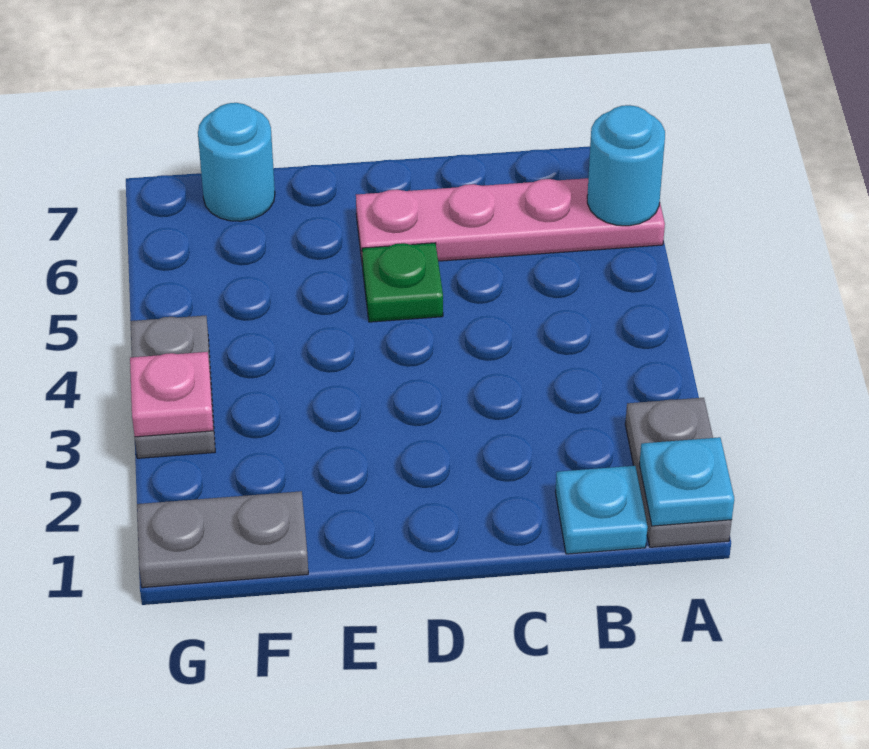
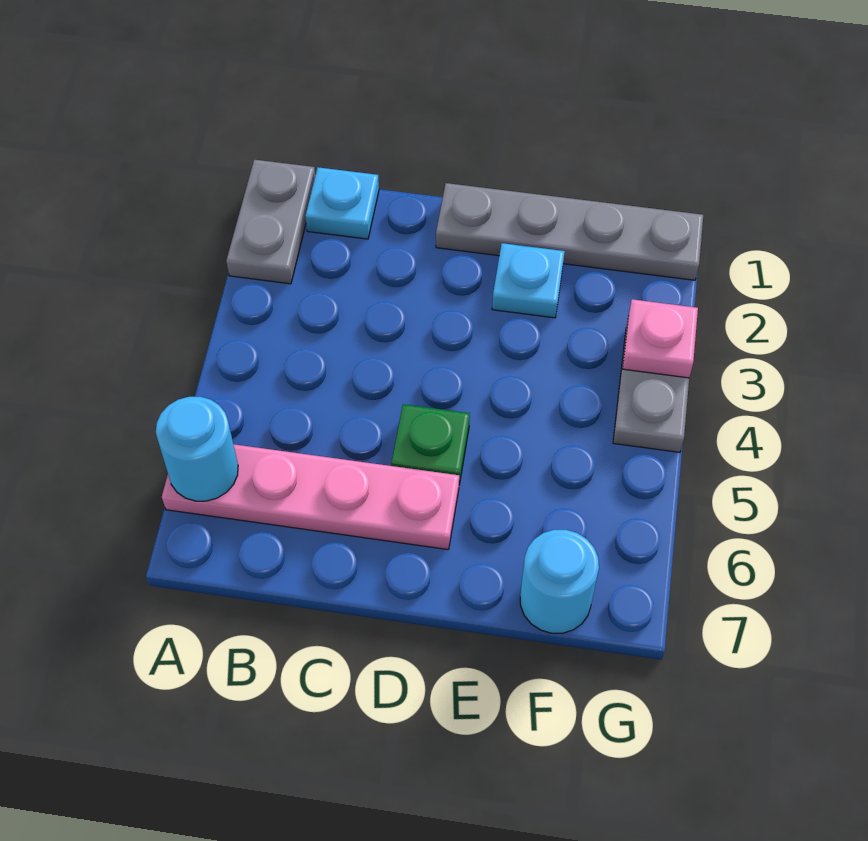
cyan plate A1 level 2 -> cyan plate E2 level 1
grey plate F1:G1 level 1 -> grey plate D1:G1 level 1

